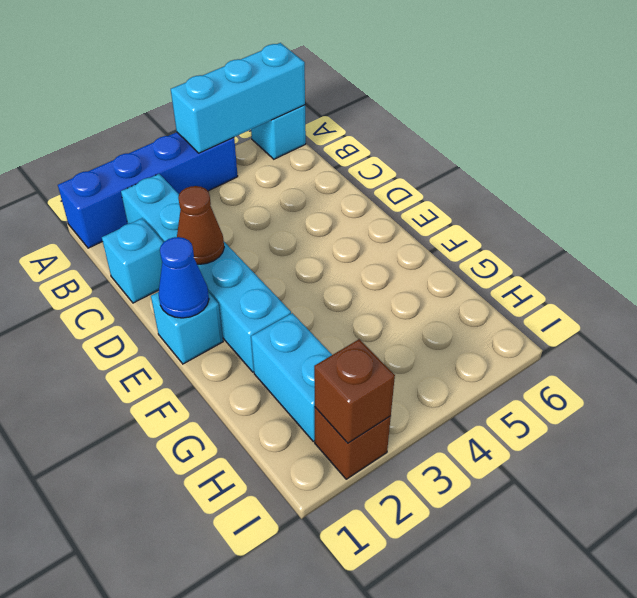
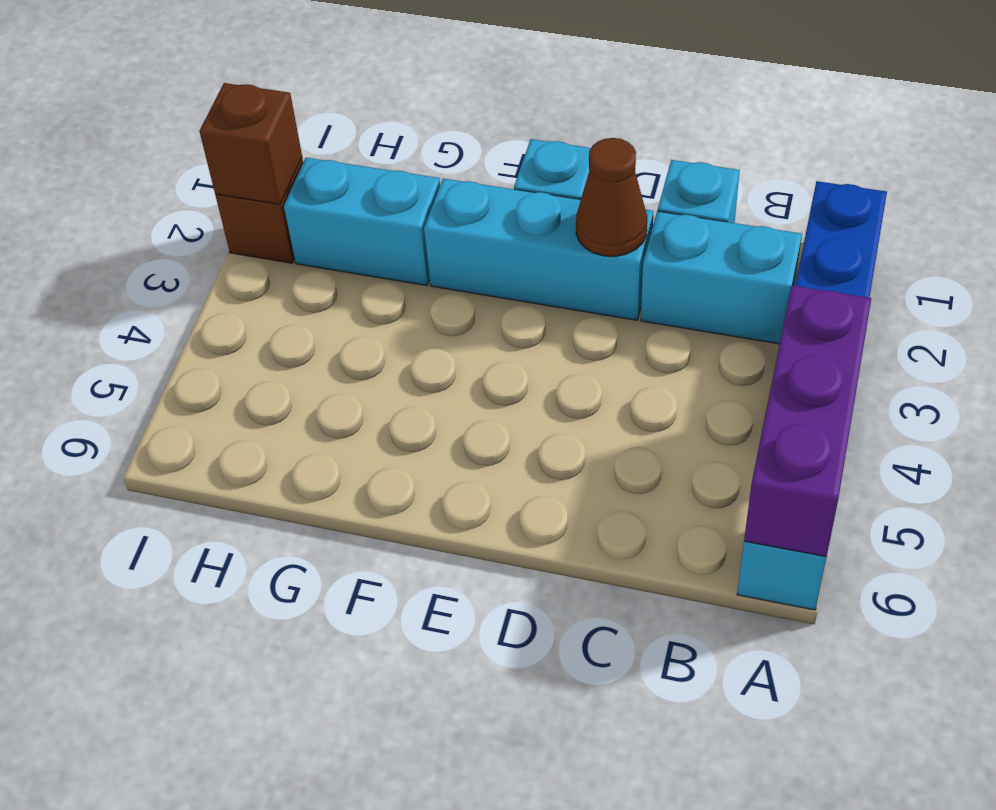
cyan brick A4:A6 level 2 -> purple brick A4:A6 level 2
blue cone E1 level 2 -> none

